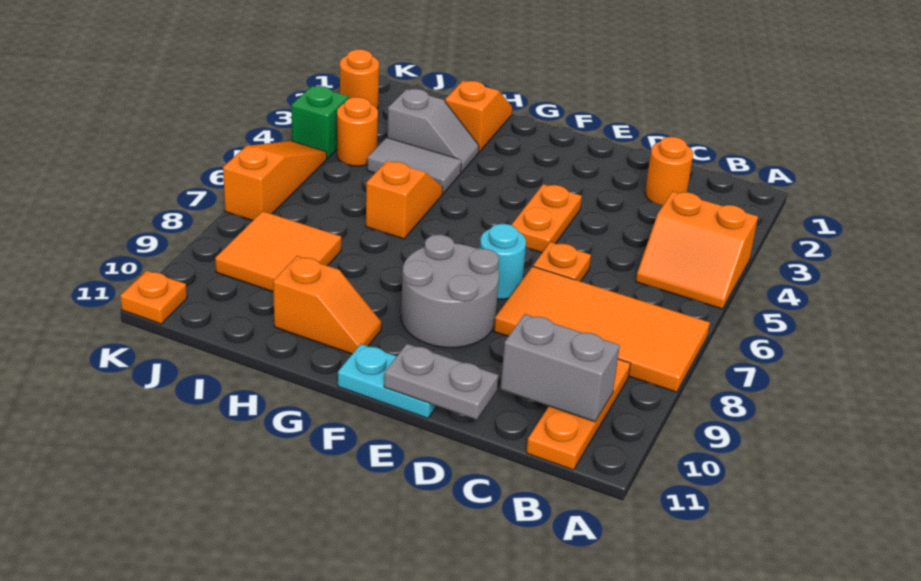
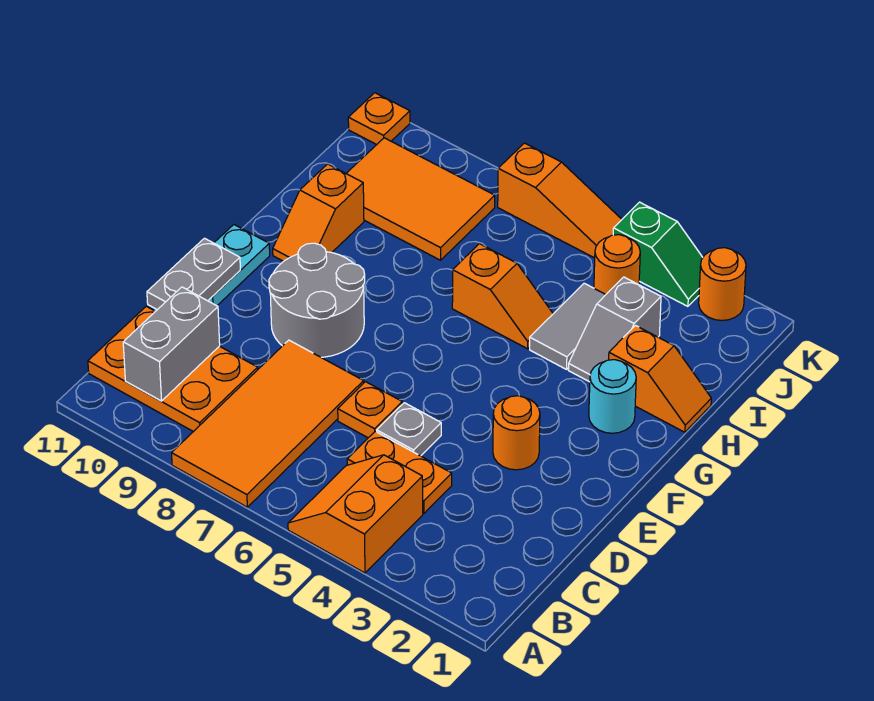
orange plate B9:B11 level 1 -> orange plate B9:C11 level 1
orange round brick C2 level 1 -> orange round brick E3 level 1
none -> grey plate D5 level 1
orange plate E4:E5 level 1 -> orange plate C4:C5 level 1
cyan round brick E7 level 1 -> cyan round brick G2 level 1
orange tile I8:J9 level 1 -> orange tile I8:J10 level 1

